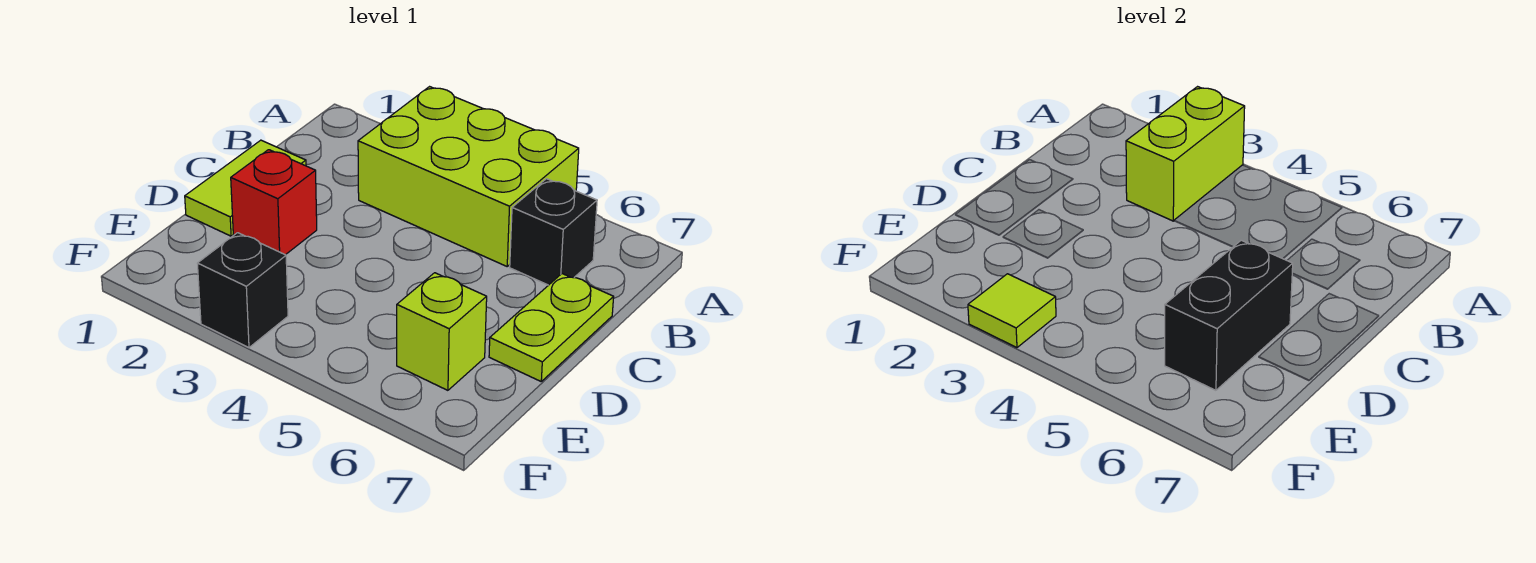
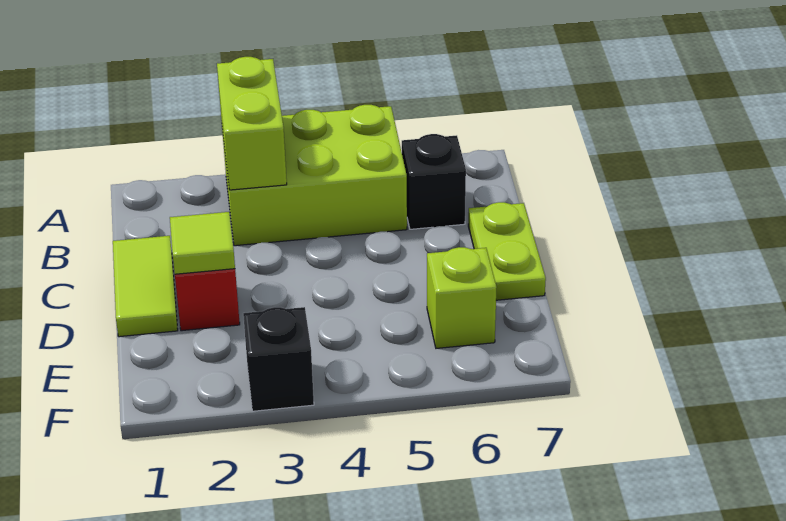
black brick D6:E6 level 2 -> none
lime tile F3 level 2 -> lime tile D2 level 2

